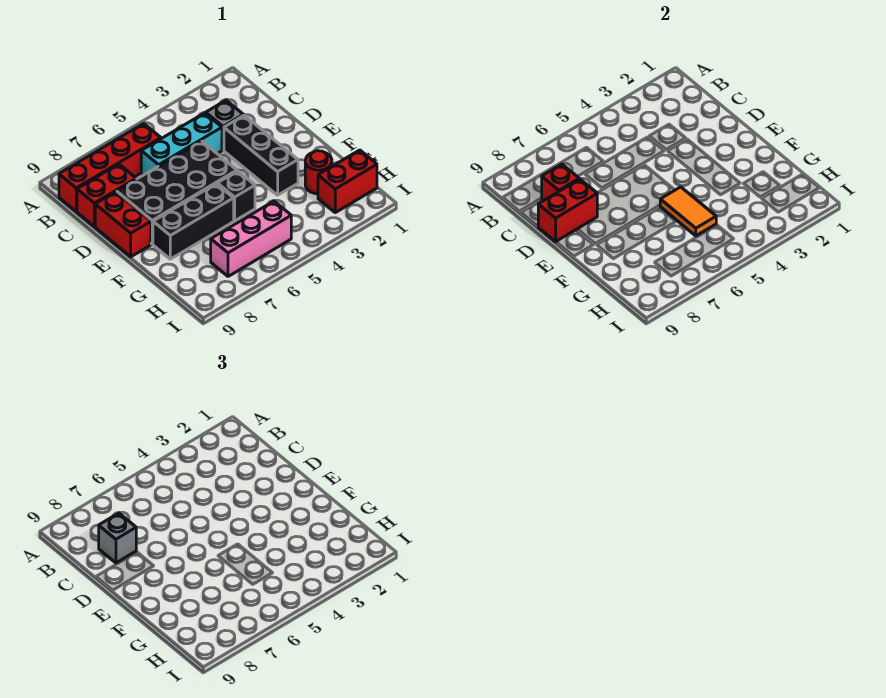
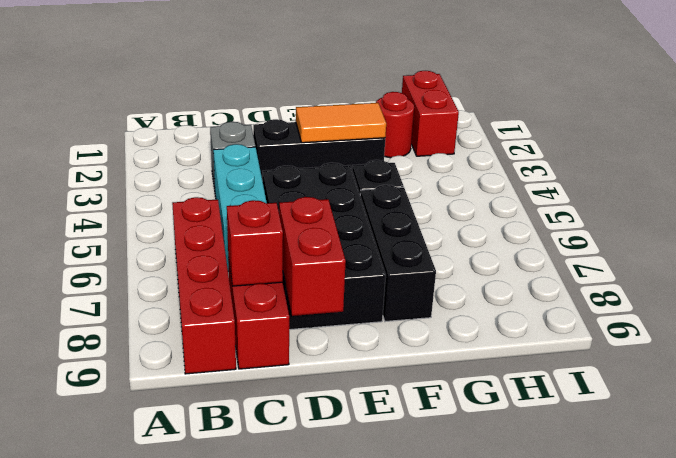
grey brick C8 level 3 -> none
red brick D9:E9 level 1 -> none
orange tile F5:G5 level 2 -> orange tile E3:F3 level 2
pink brick H5:H7 level 1 -> none

